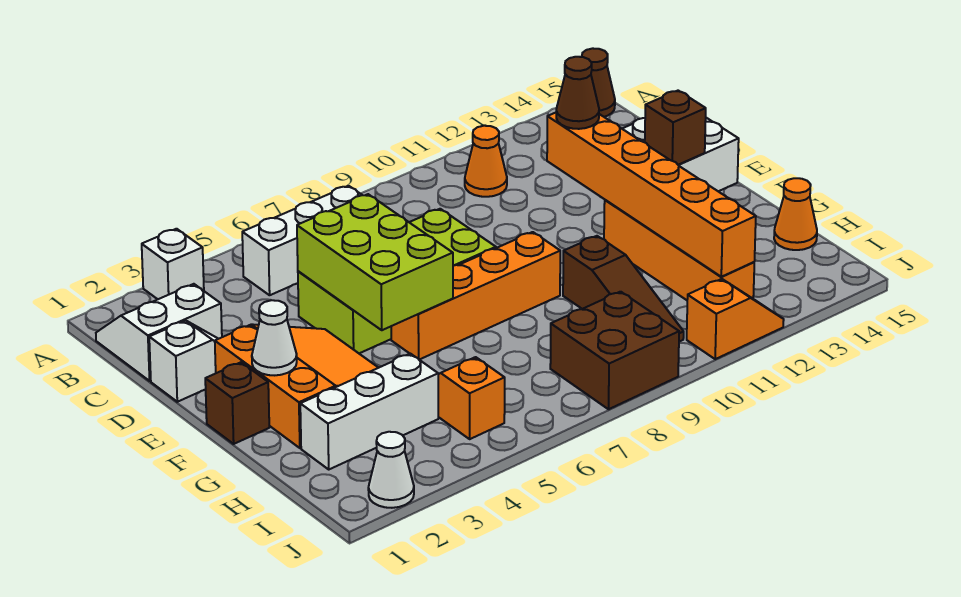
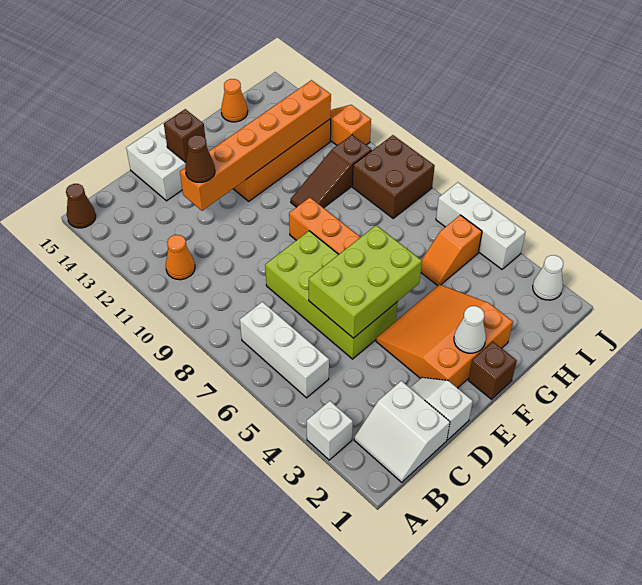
brown slope G10:I10 level 1 top G -> brown slope G10:I10 level 1 top I
white brick H2:H4 level 1 -> white brick J4:J6 level 1

